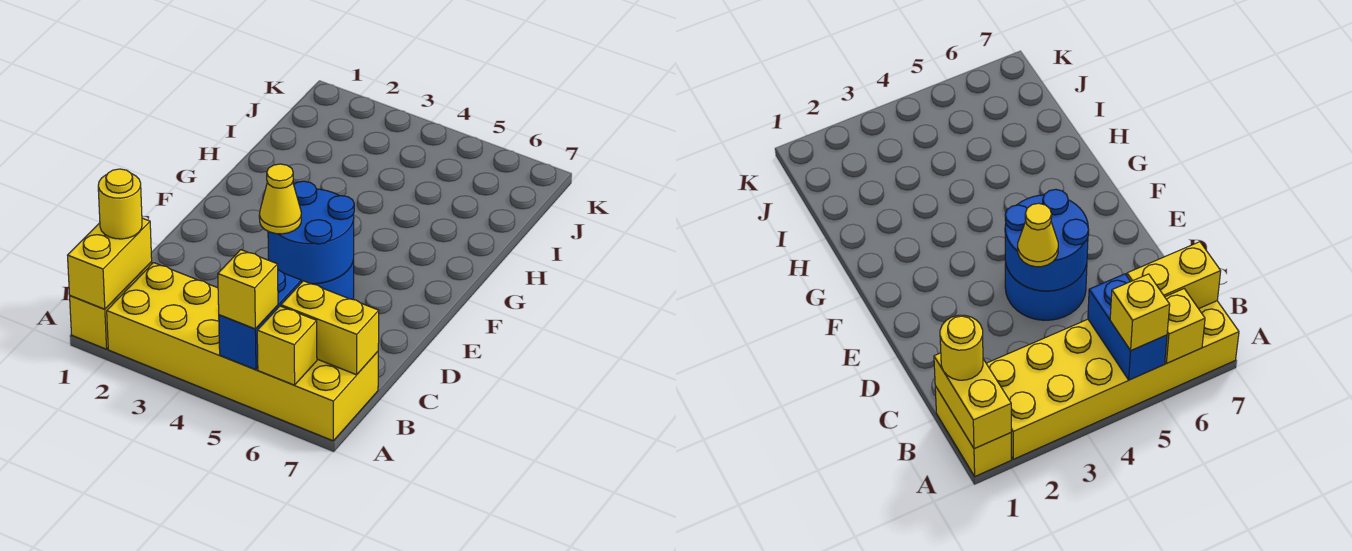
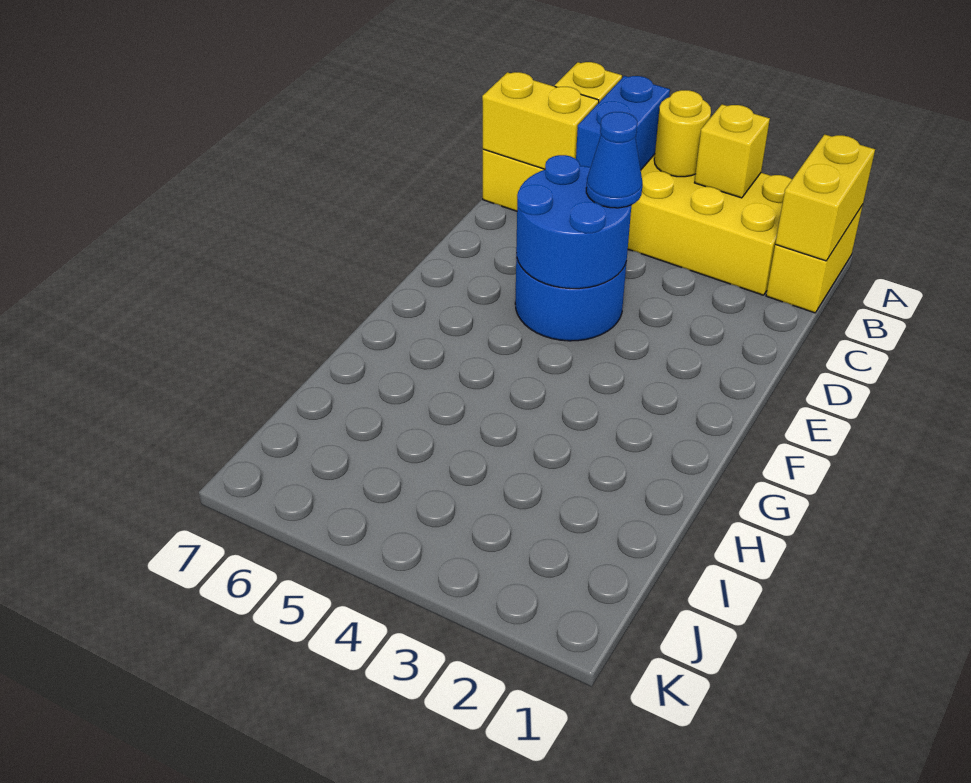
yellow brick A5 level 3 -> yellow brick A3 level 2
yellow round brick B1 level 3 -> yellow round brick A4 level 2
yellow cone D4 level 3 -> blue cone D4 level 3

